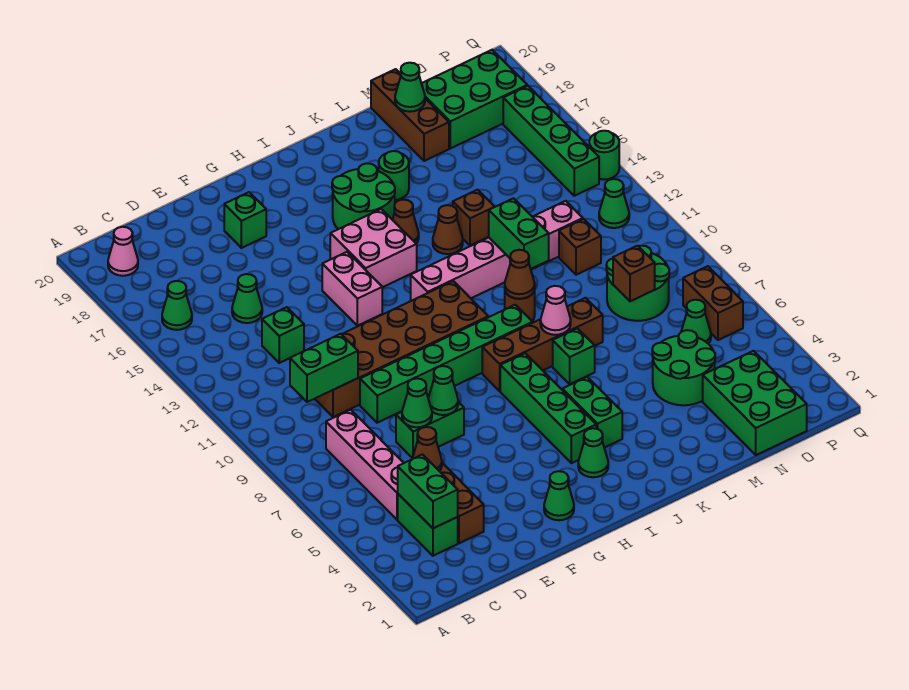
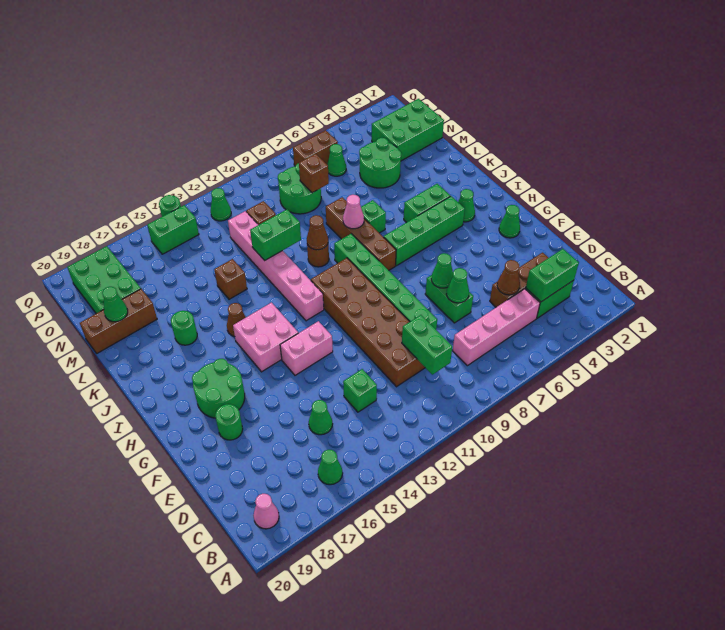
green brick F18 level 1 -> green round brick F18 level 1
green round brick I16:J17 level 1 -> green round brick G17:H18 level 1
brown cone K14 level 1 -> none
green brick P14:P17 level 1 -> green brick P14:P15 level 1

